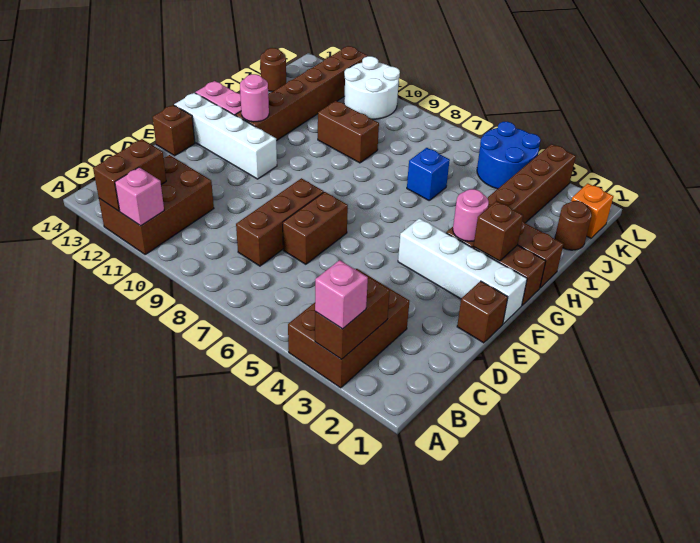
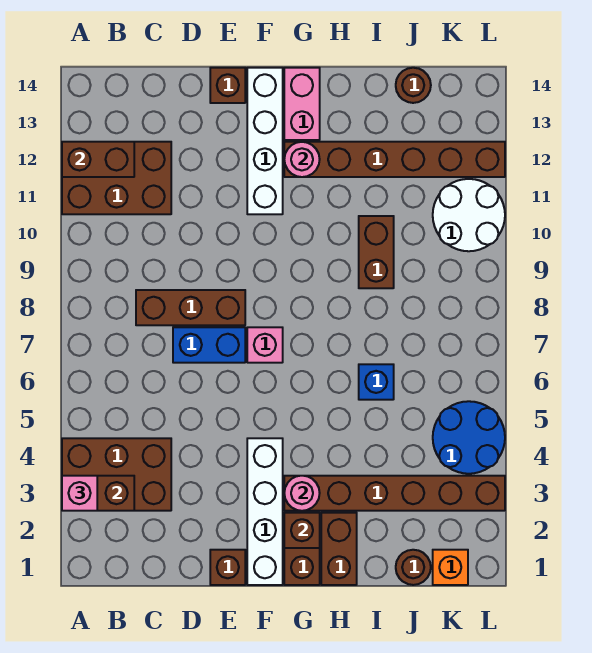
pink brick A11 level 2 -> pink brick F7 level 1
brown brick D7:E7 level 1 -> blue brick D7:E7 level 1

